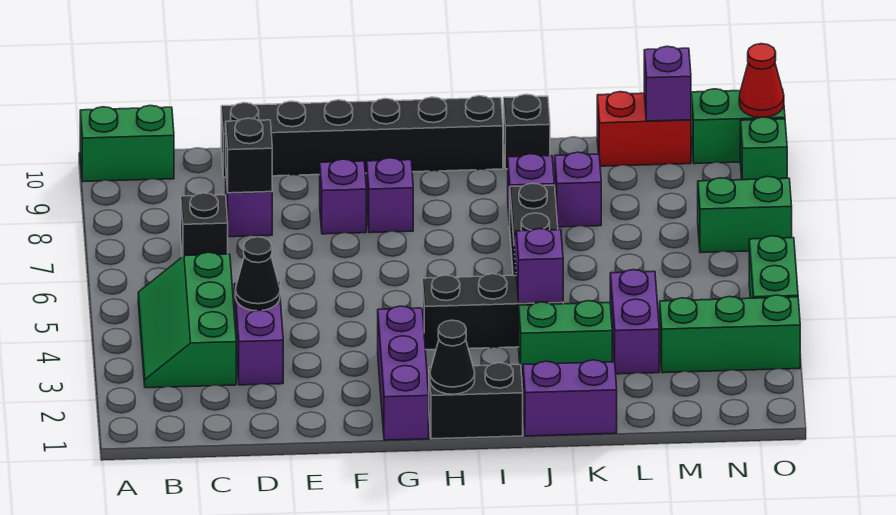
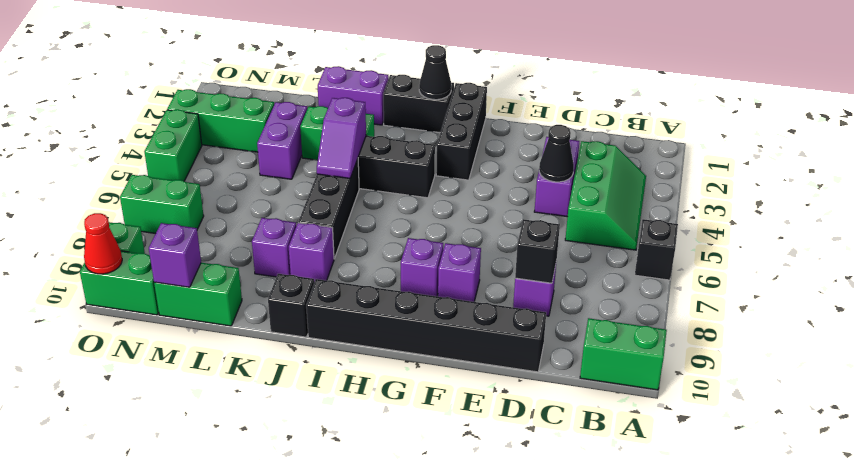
black brick C7 level 1 -> black brick A6 level 1
purple brick G1:G3 level 1 -> black brick G1:G3 level 1
red brick L10:M10 level 1 -> green brick L10:M10 level 1

